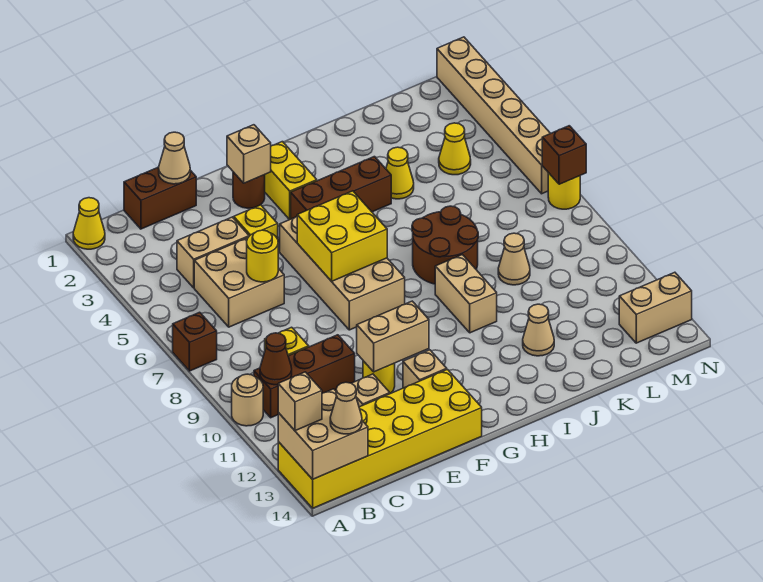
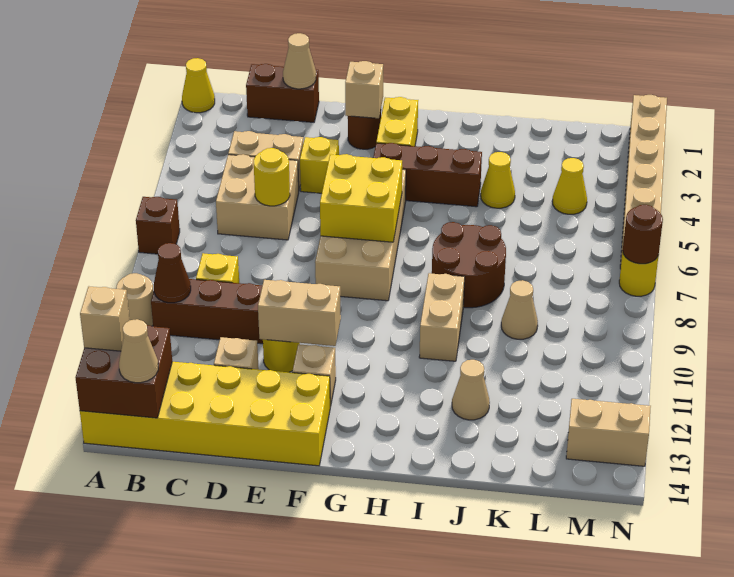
tan brick A13:B14 level 2 -> brown brick A13:B14 level 2
brown brick N7 level 2 -> brown round brick N7 level 2

